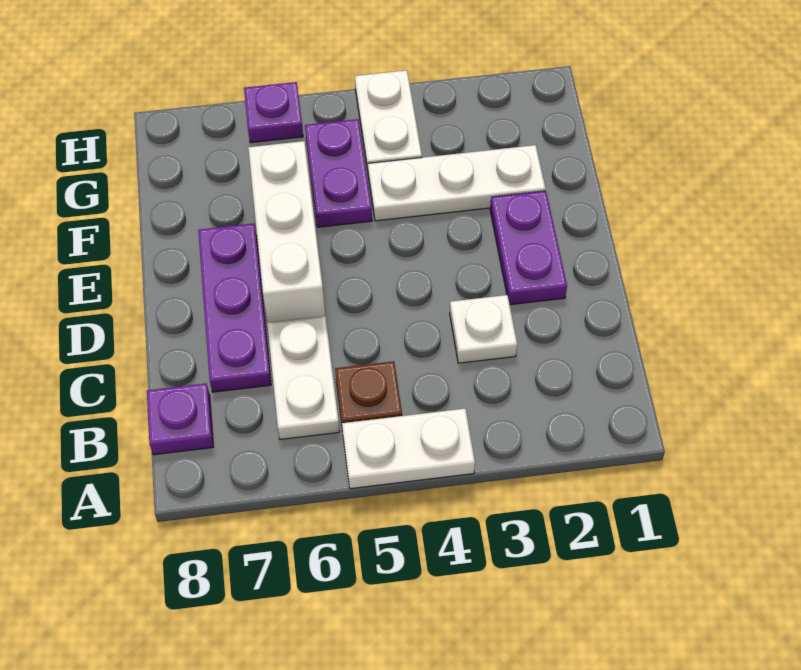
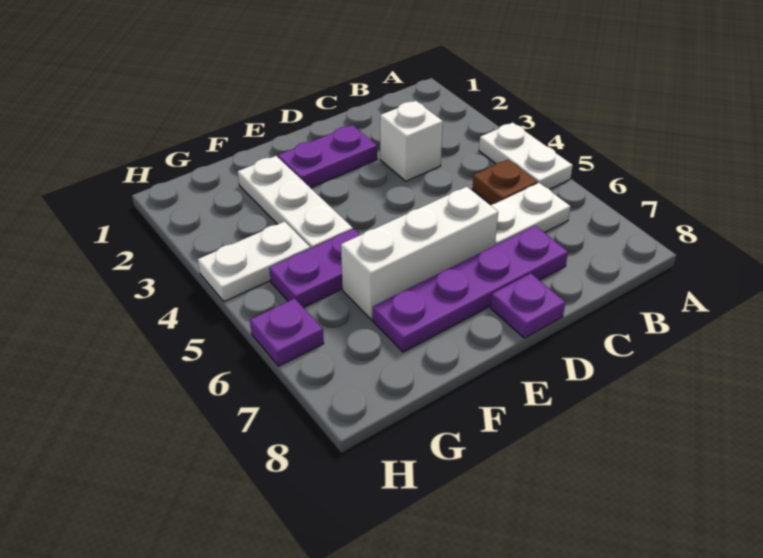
purple plate B8 level 1 -> purple plate D8 level 1
white plate C3 level 1 -> white brick C3 level 1
purple plate C7:E7 level 1 -> purple plate C7:F7 level 1

